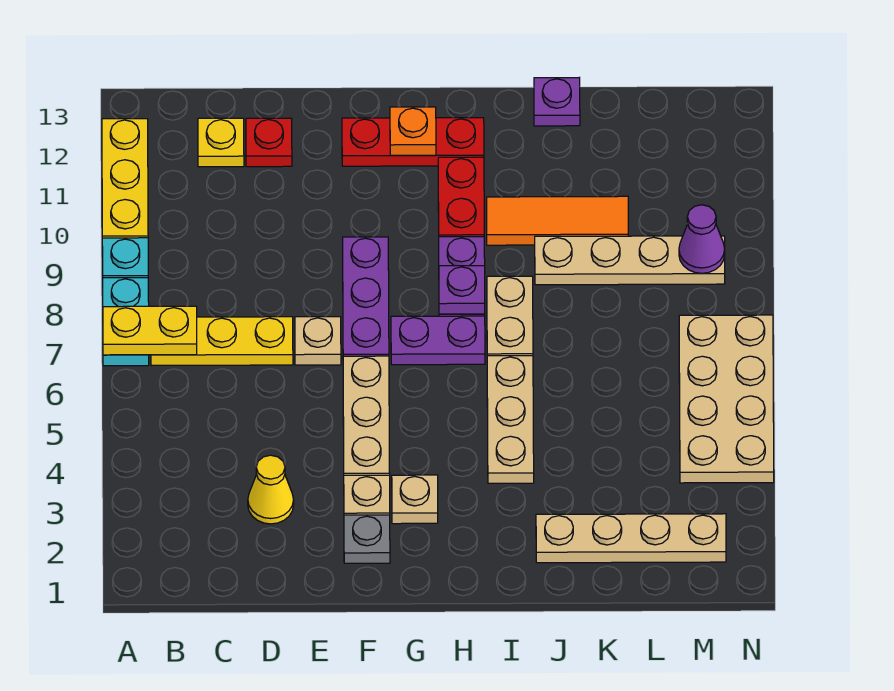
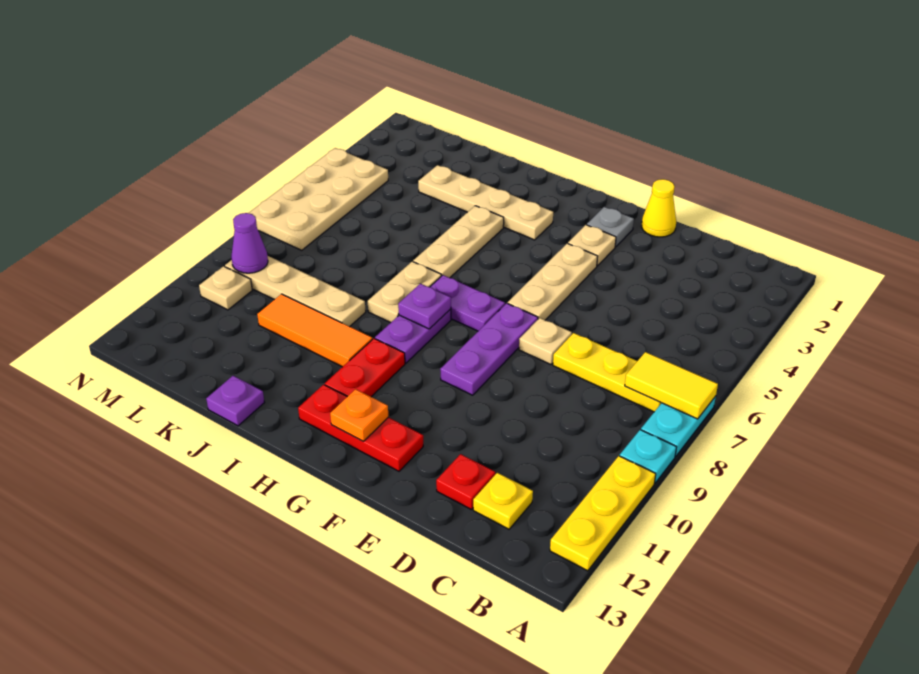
yellow plate A7:B7 level 2 -> yellow tile A7:B7 level 2
yellow cone D3 level 1 -> yellow cone E1 level 1
tan plate G3 level 1 -> tan plate M10 level 1
tan plate J2:M2 level 1 -> tan plate H3:K3 level 1

